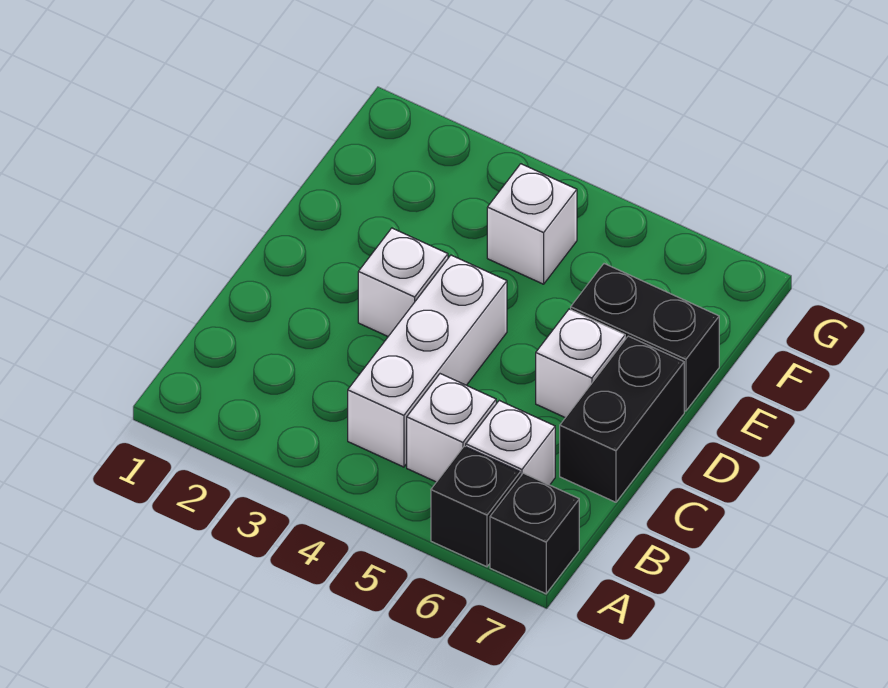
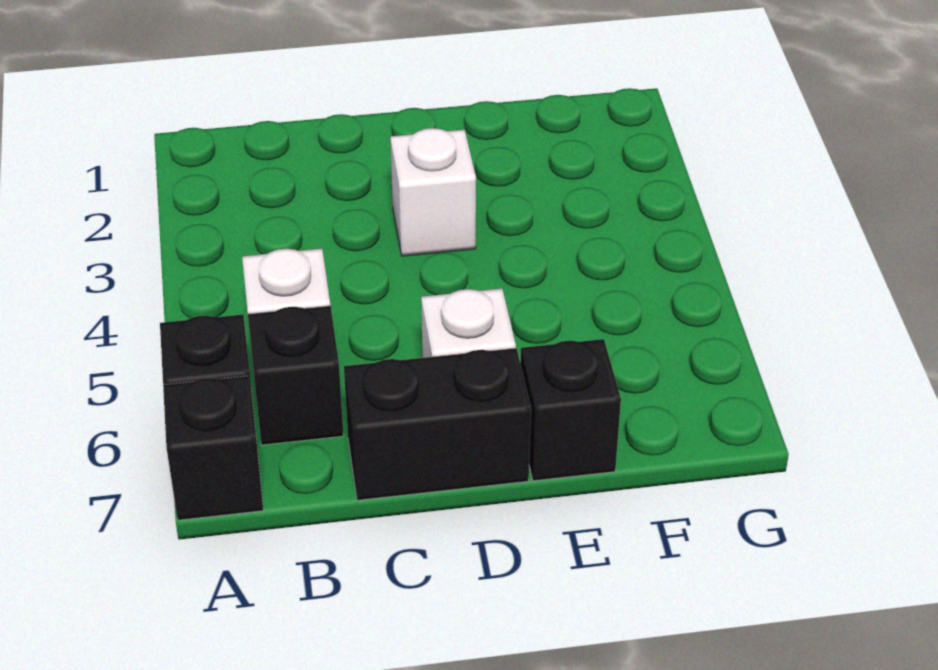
white brick B4:D4 level 1 -> none
white brick B6 level 1 -> black brick B6 level 1
black brick E6:E7 level 1 -> black brick E7 level 1
white brick F4 level 1 -> none

